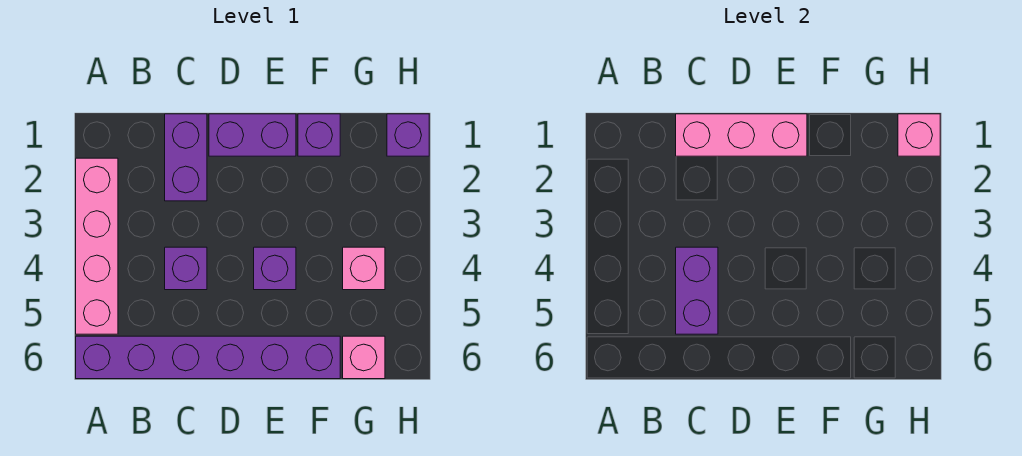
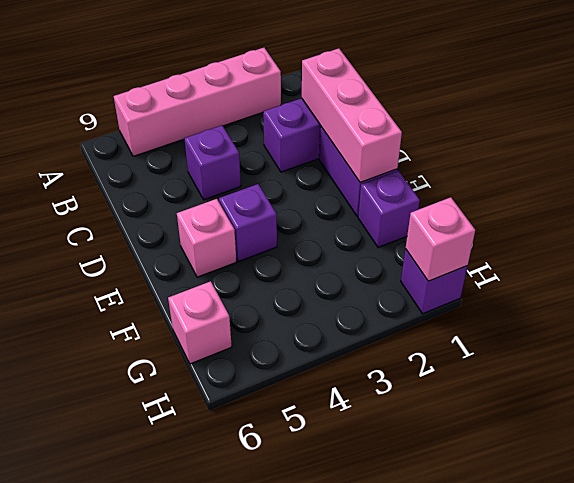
purple brick A6:F6 level 1 -> none
purple brick C4:C5 level 2 -> none
pink brick G4 level 1 -> pink brick E5 level 1

